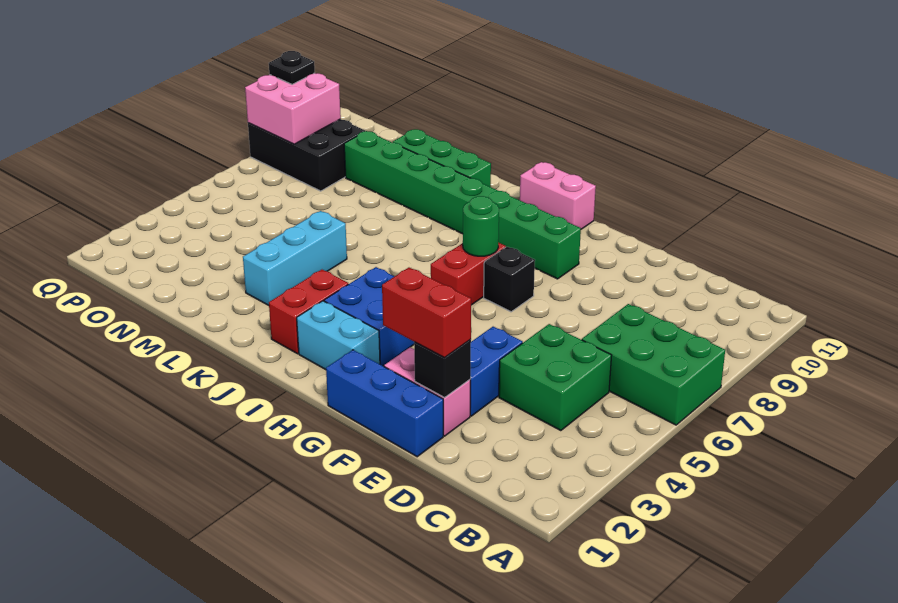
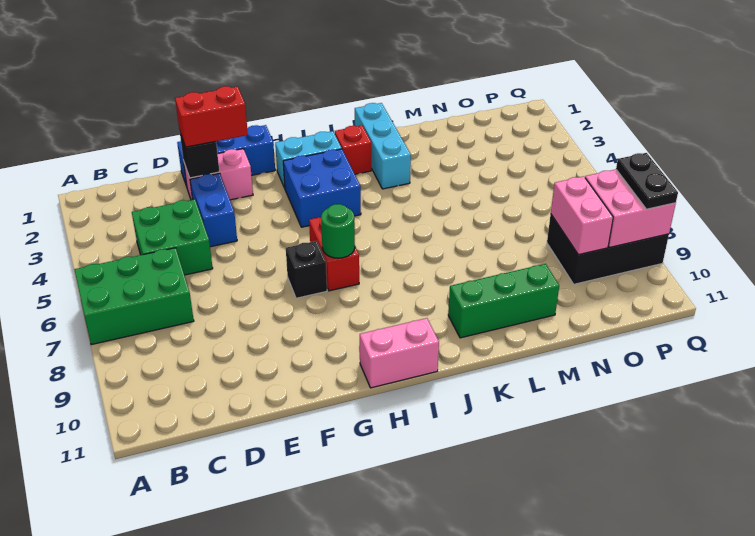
green brick G9:N9 level 1 -> none
red brick J2:J3 level 1 -> red brick J2 level 1
cyan brick L3:L5 level 1 -> cyan brick K1:K3 level 1
none -> pink brick O8:O9 level 2
black plate Q9 level 3 -> black plate Q8:Q9 level 3

